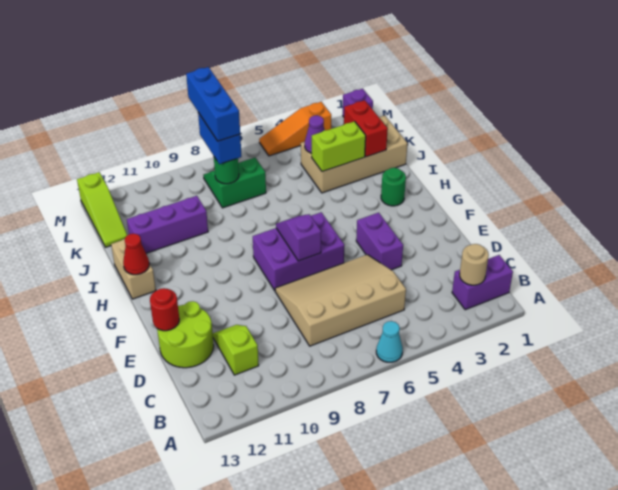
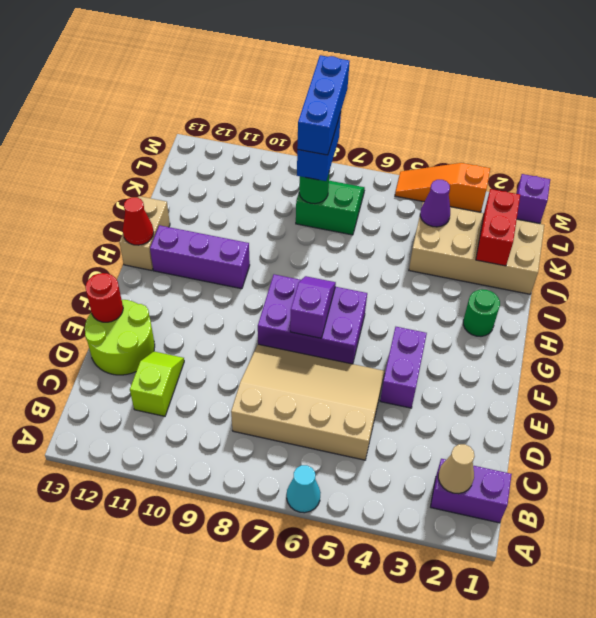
tan round brick B2 level 2 -> tan cone B2 level 2
lime brick J3:J4 level 2 -> none
purple brick J10:J12 level 1 -> purple brick H10:H12 level 1
lime slope K13:M13 level 1 top M -> none

